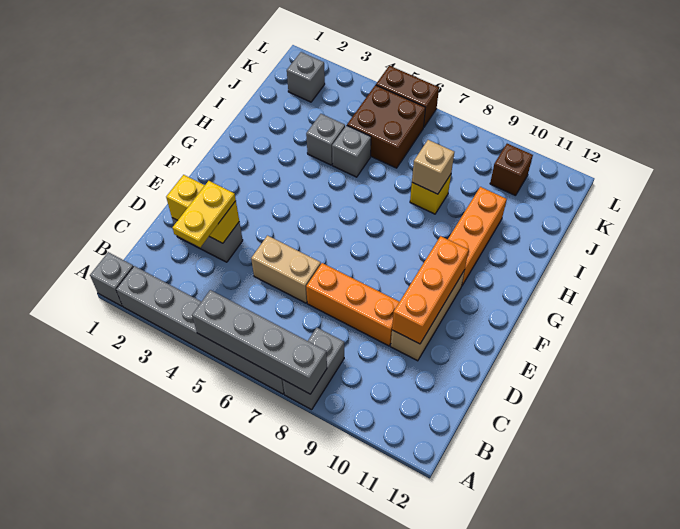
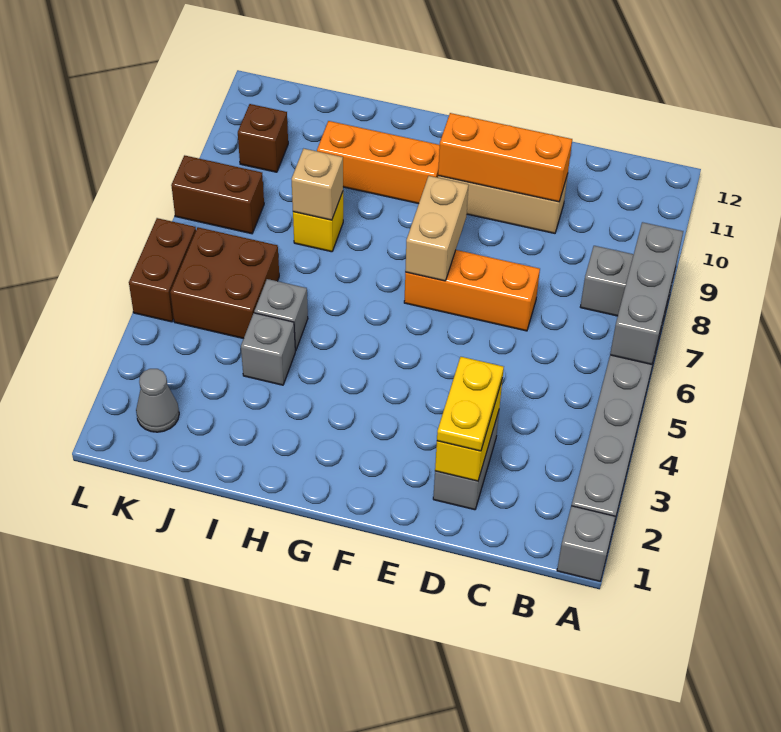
grey brick A5:A8 level 2 -> grey brick A6:A8 level 2
yellow plate C3:D3 level 3 -> yellow plate D2:D3 level 3
tan brick D5:D6 level 1 -> tan brick F7:F8 level 2
orange brick D7:D9 level 1 -> orange brick D7:F7 level 1
grey brick K2 level 1 -> grey cone K2 level 1
none -> brown brick K8:L8 level 1

